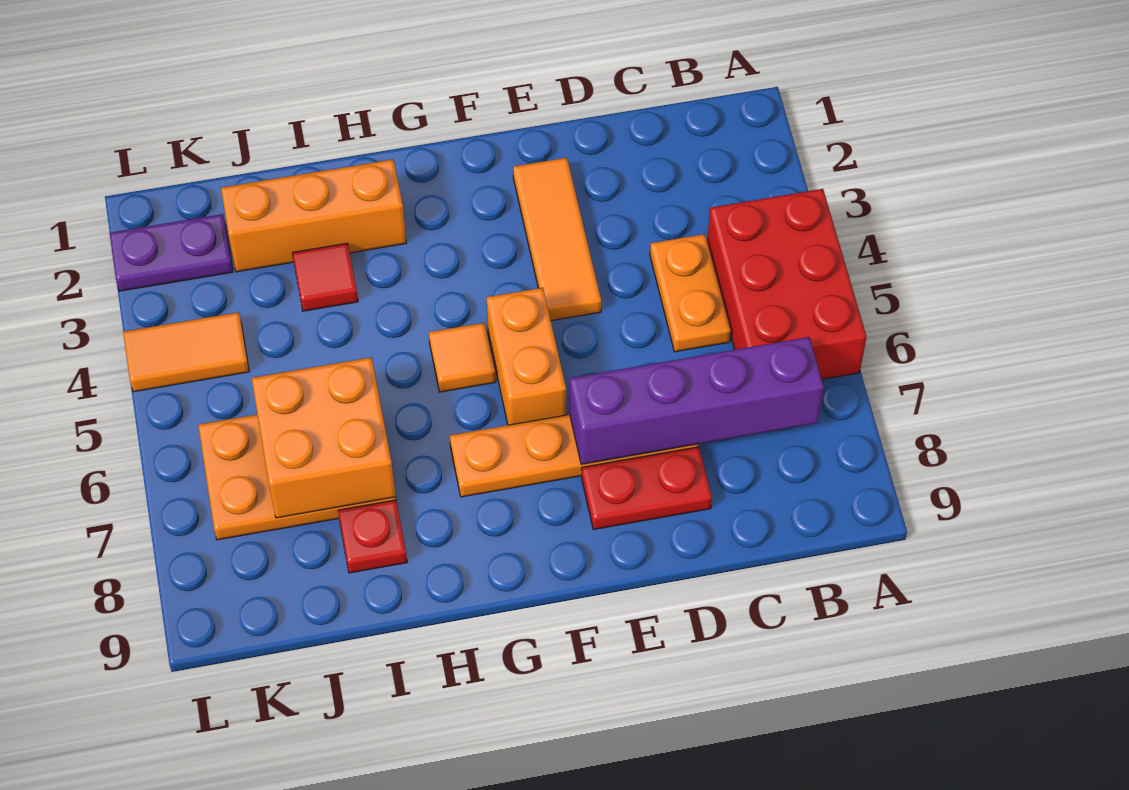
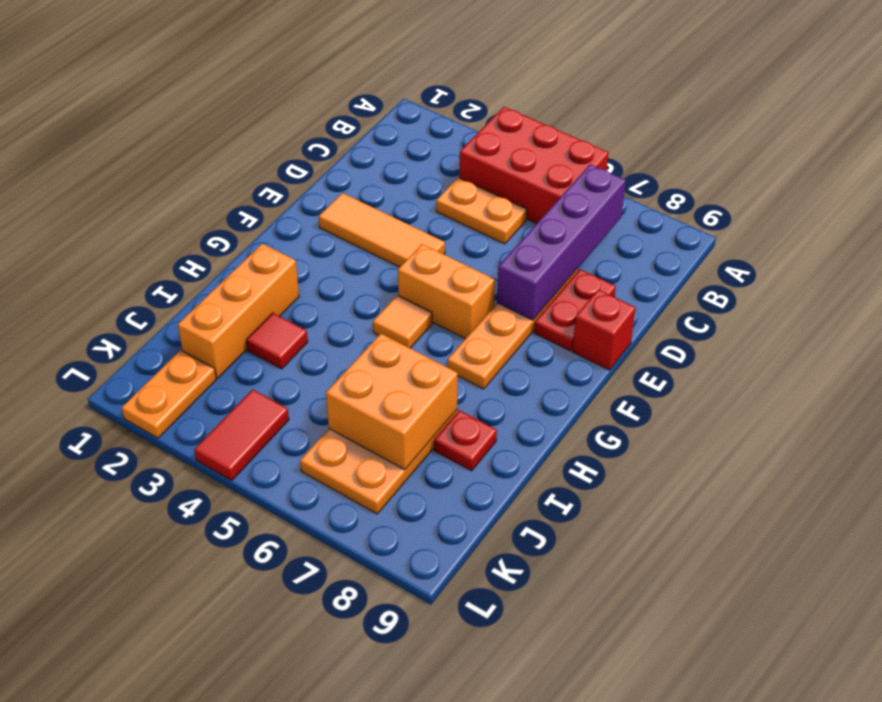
none -> red brick E9 level 1
purple plate K2:L2 level 1 -> orange plate K2:L2 level 1
orange tile K4:L4 level 1 -> red tile K4:L4 level 1

